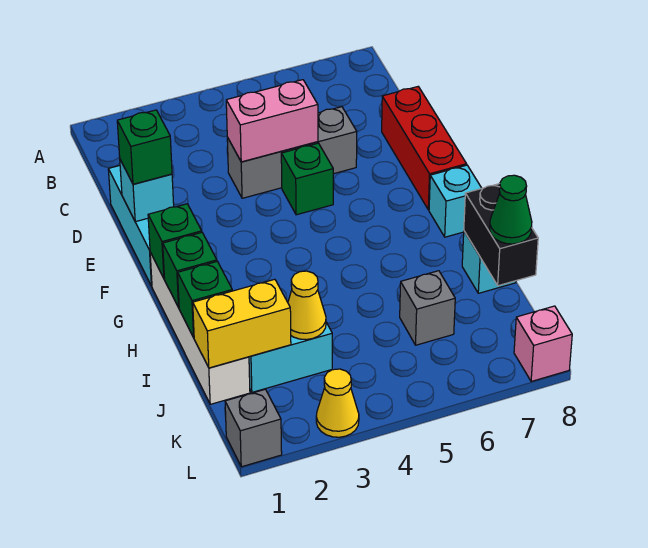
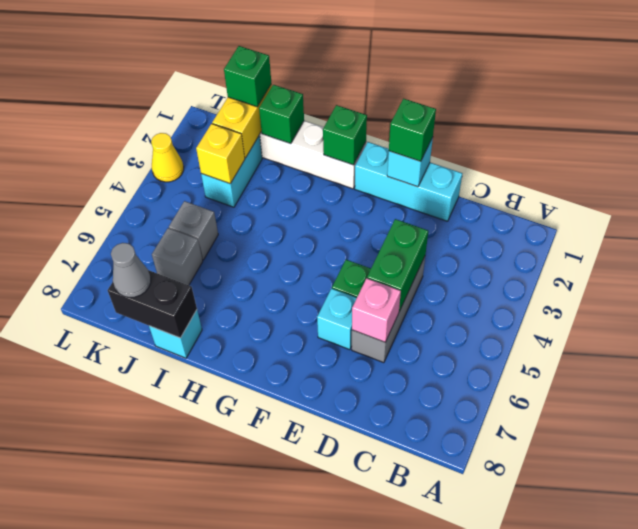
pink brick D4:D5 level 2 -> green brick D4:D5 level 2
red brick D8:F8 level 1 -> none
cyan brick G8 level 1 -> cyan brick E6 level 1
green brick H1 level 2 -> green brick J1 level 3
yellow cone J3 level 2 -> yellow brick J3 level 2
green cone J8 level 3 -> grey cone J8 level 3
grey brick L1 level 1 -> grey brick J5 level 1
pink brick L8 level 1 -> pink brick D6 level 2

